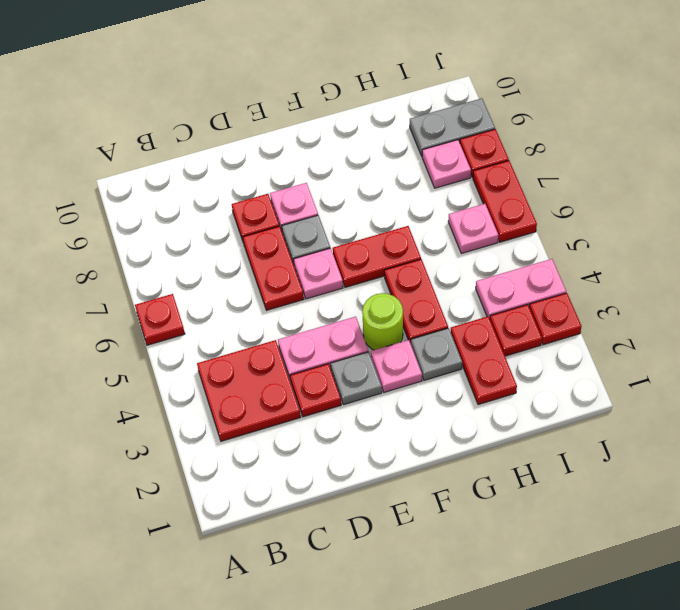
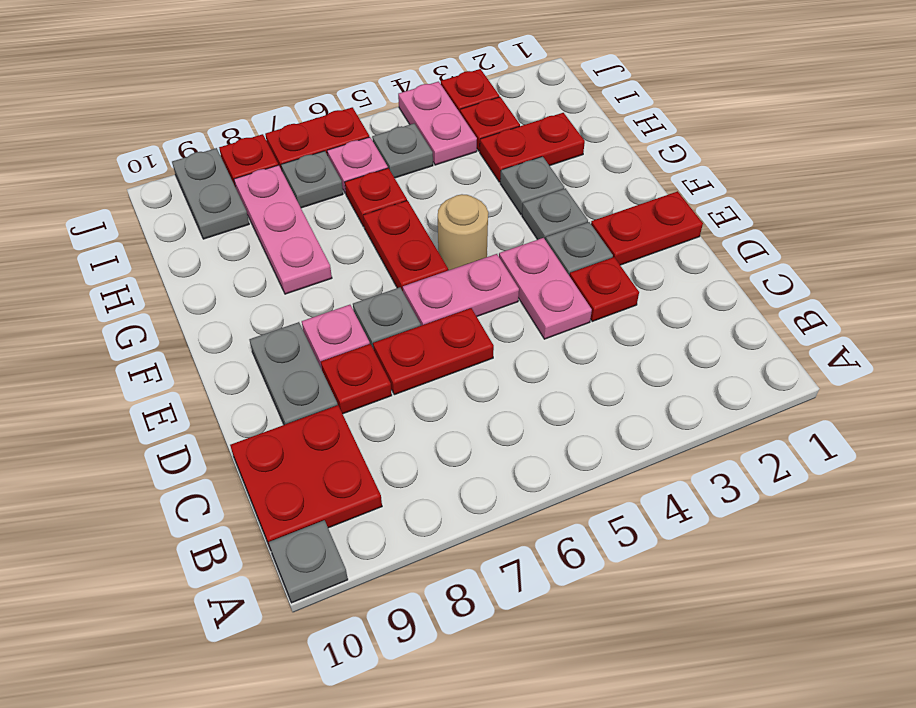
red plate A6 level 1 -> red plate H6 level 1
none -> grey plate A10 level 1
red plate B3:C4 level 1 -> red plate B9:C10 level 1
none -> grey plate D9:E9 level 1
pink plate E6 level 1 -> pink plate E5:E6 level 1
pink plate F3 level 1 -> grey plate F3 level 1
lime round brick F4 level 1 -> none
none -> tan round brick F5 level 1
red plate G4:G5 level 1 -> red plate E1:E2 level 1
none -> grey plate I5 level 1
none -> grey plate I7 level 1
pink plate I8 level 1 -> pink plate G8:I8 level 1

